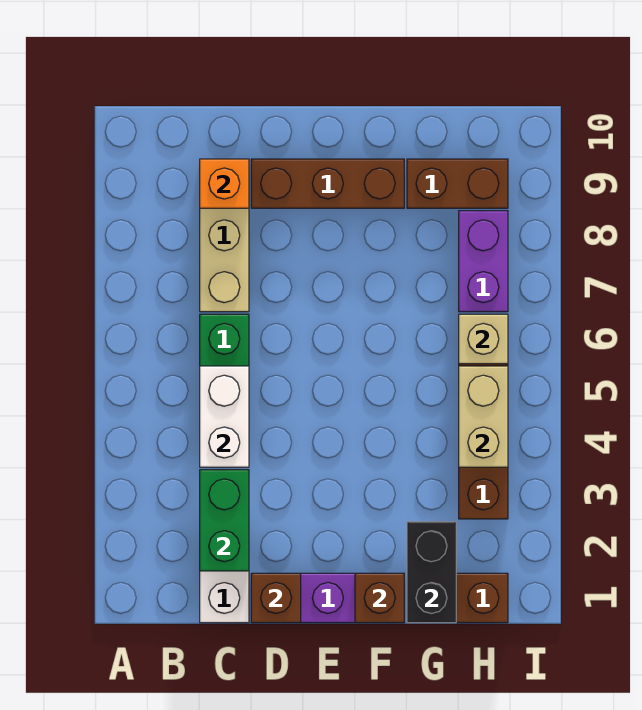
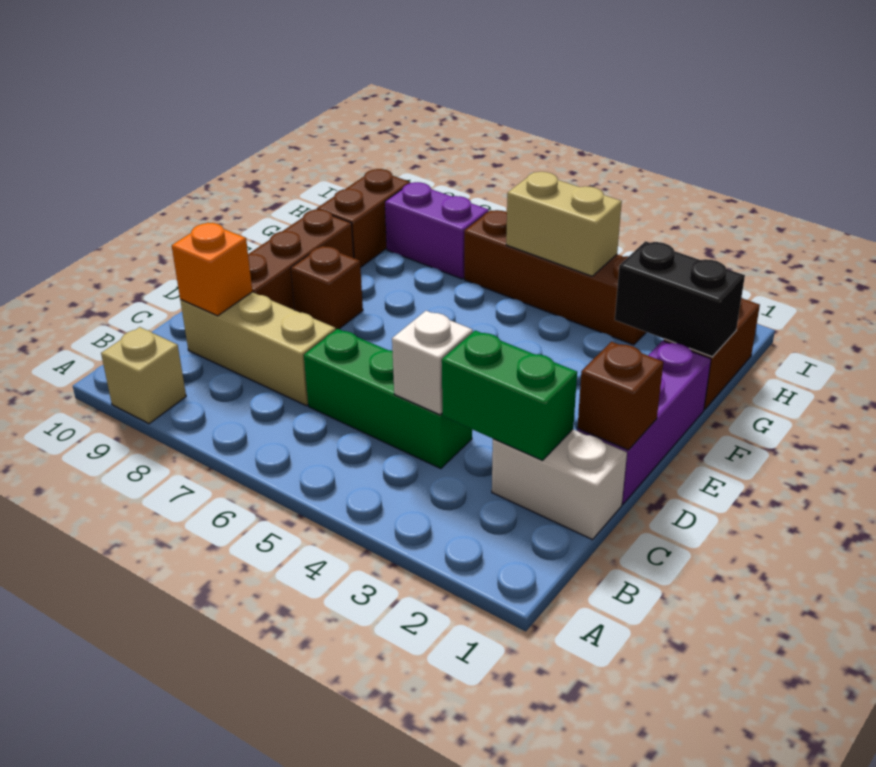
white brick C4:C5 level 2 -> white brick C4 level 2
brown brick F1 level 2 -> brown brick E8 level 1
tan brick H6 level 2 -> tan brick A9 level 1

